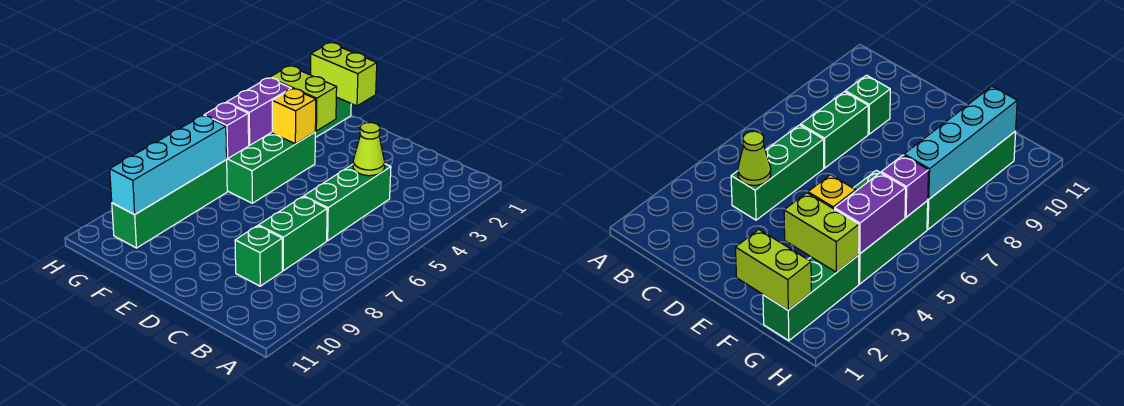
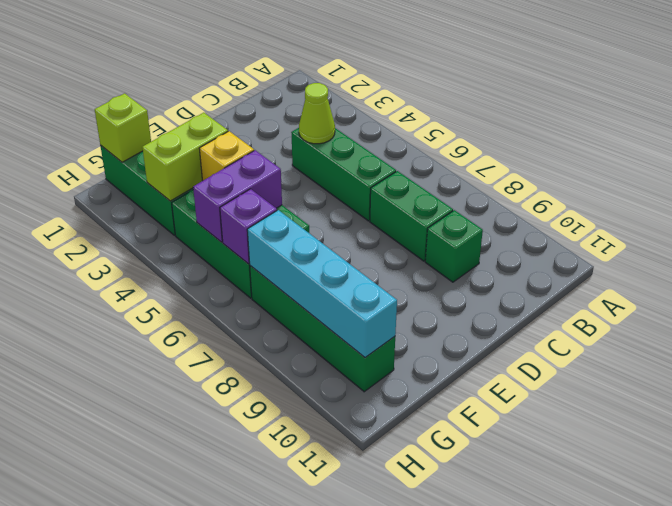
lime brick F1:G1 level 2 -> lime brick G1 level 2
purple brick G4:G5 level 2 -> purple brick F5:G5 level 2

